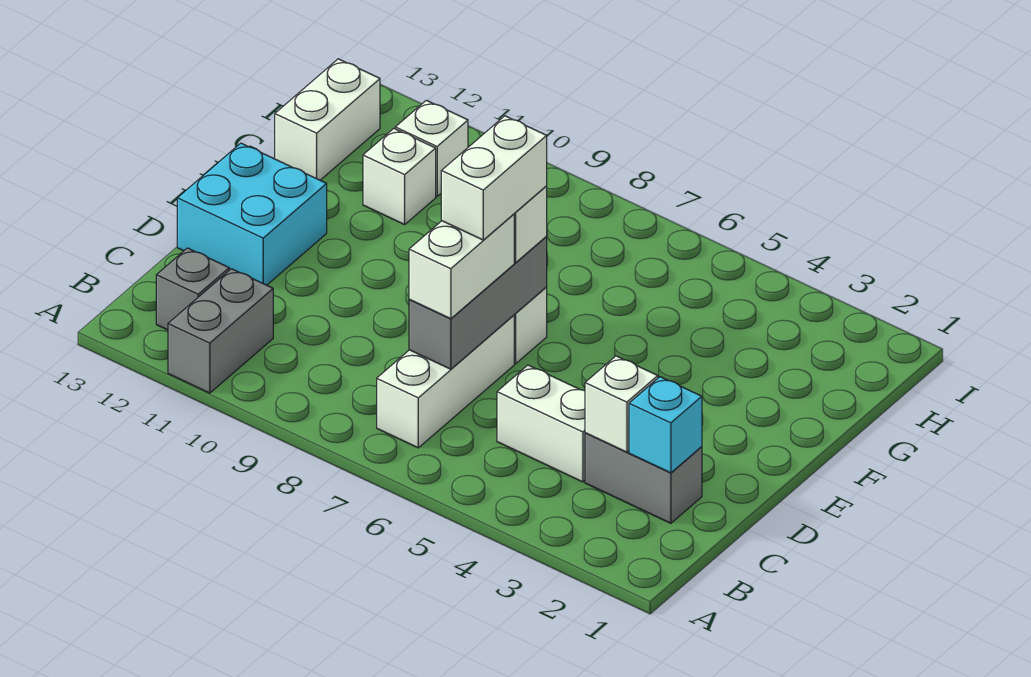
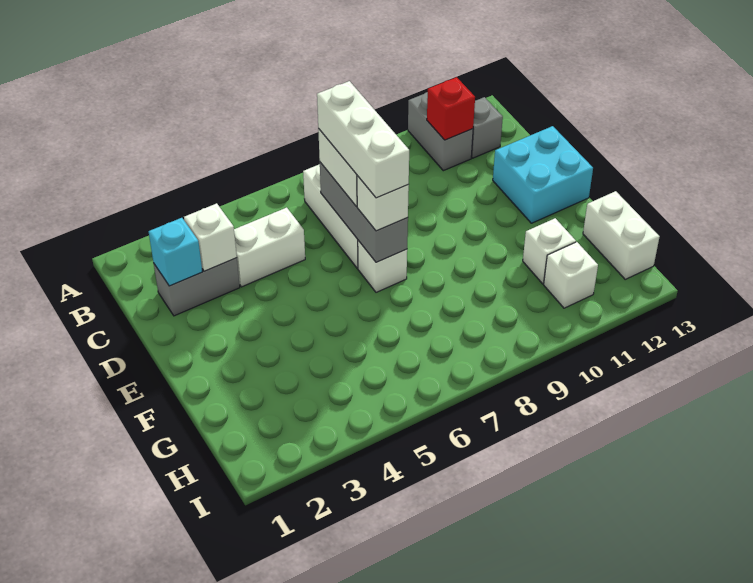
none -> red brick B11 level 2
white brick D7:E7 level 4 -> white brick C7:E7 level 4

